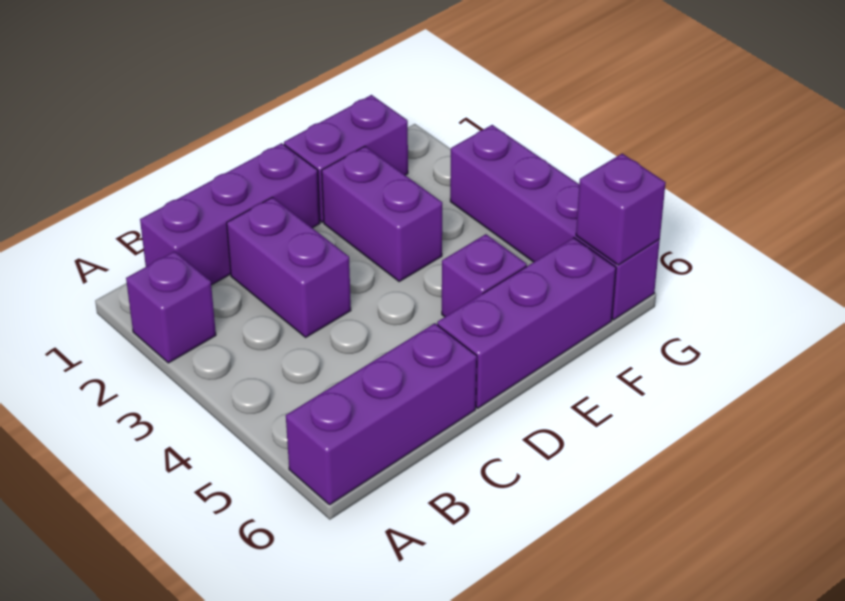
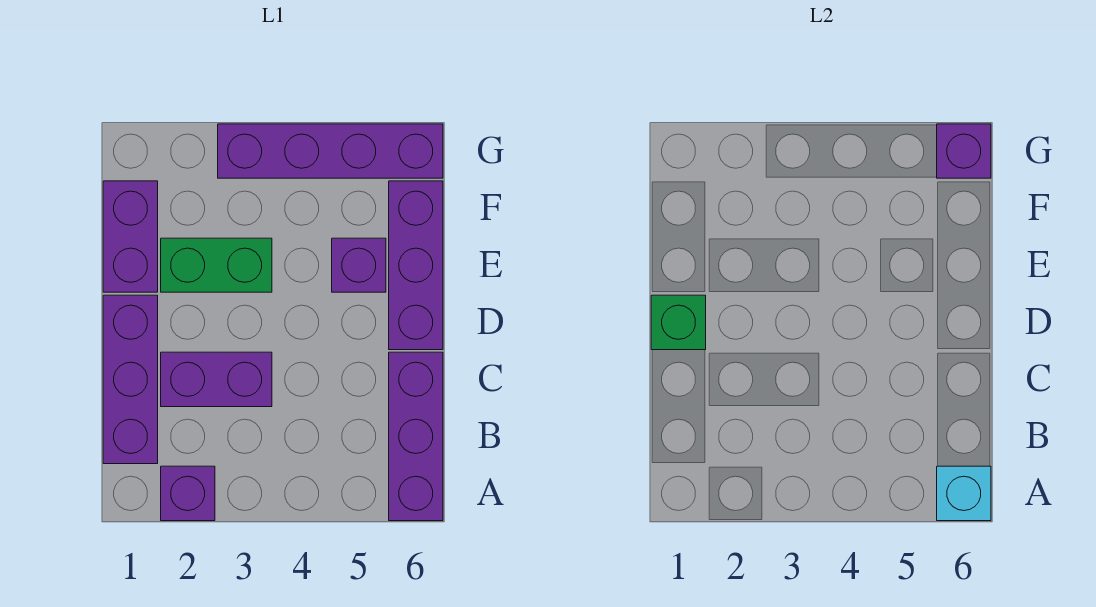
none -> cyan brick A6 level 2
none -> green brick D1 level 2
purple brick E2:E3 level 1 -> green brick E2:E3 level 1

